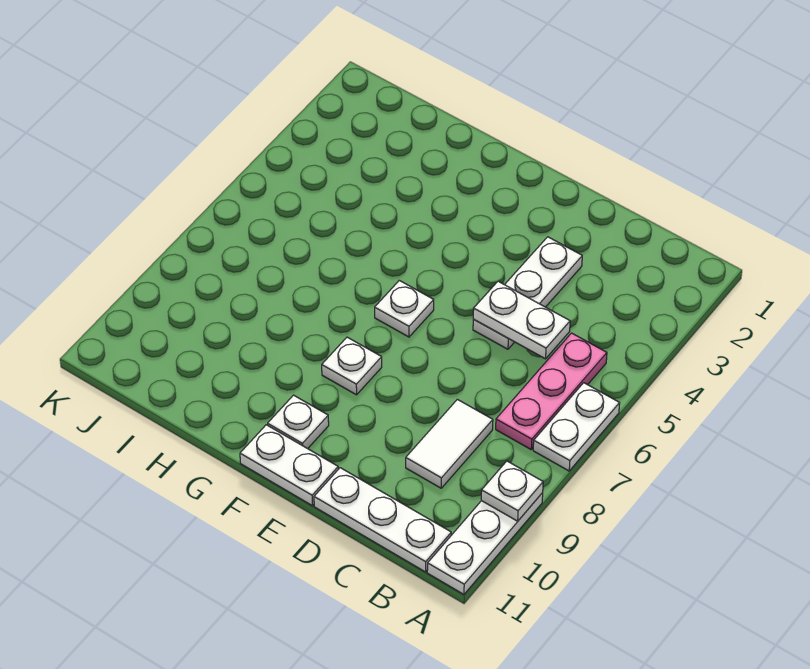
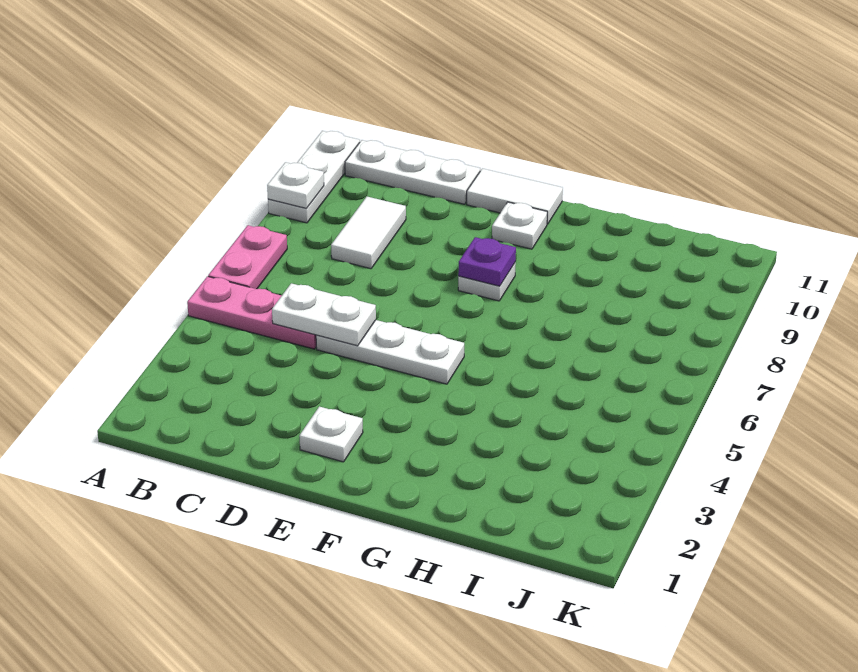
white plate A6:A7 level 1 -> pink plate A6:A7 level 1
pink plate B5:B7 level 1 -> pink plate A5:C5 level 1
white plate D3:D5 level 1 -> white plate D5:F5 level 1
white plate E11:F11 level 1 -> white tile E11:F11 level 1
white plate F6 level 1 -> white plate E2 level 1
none -> purple plate F8 level 2

